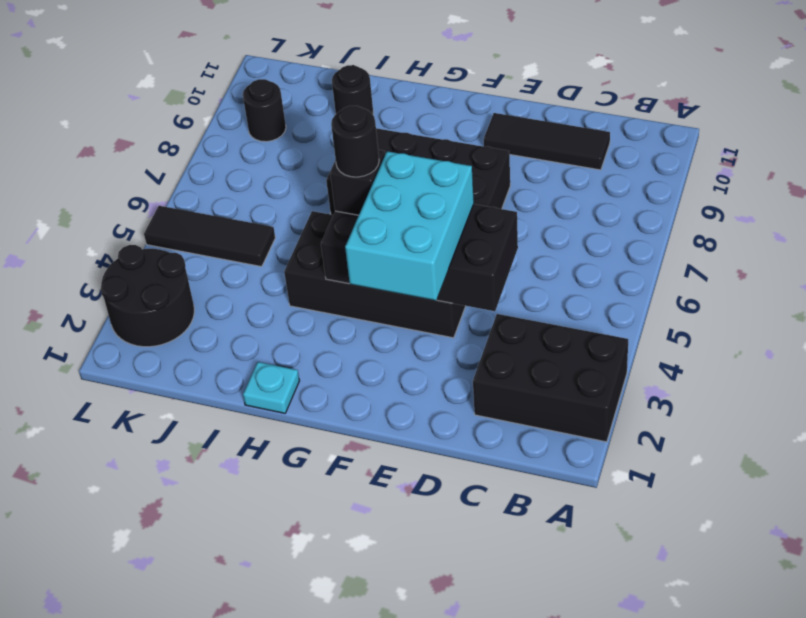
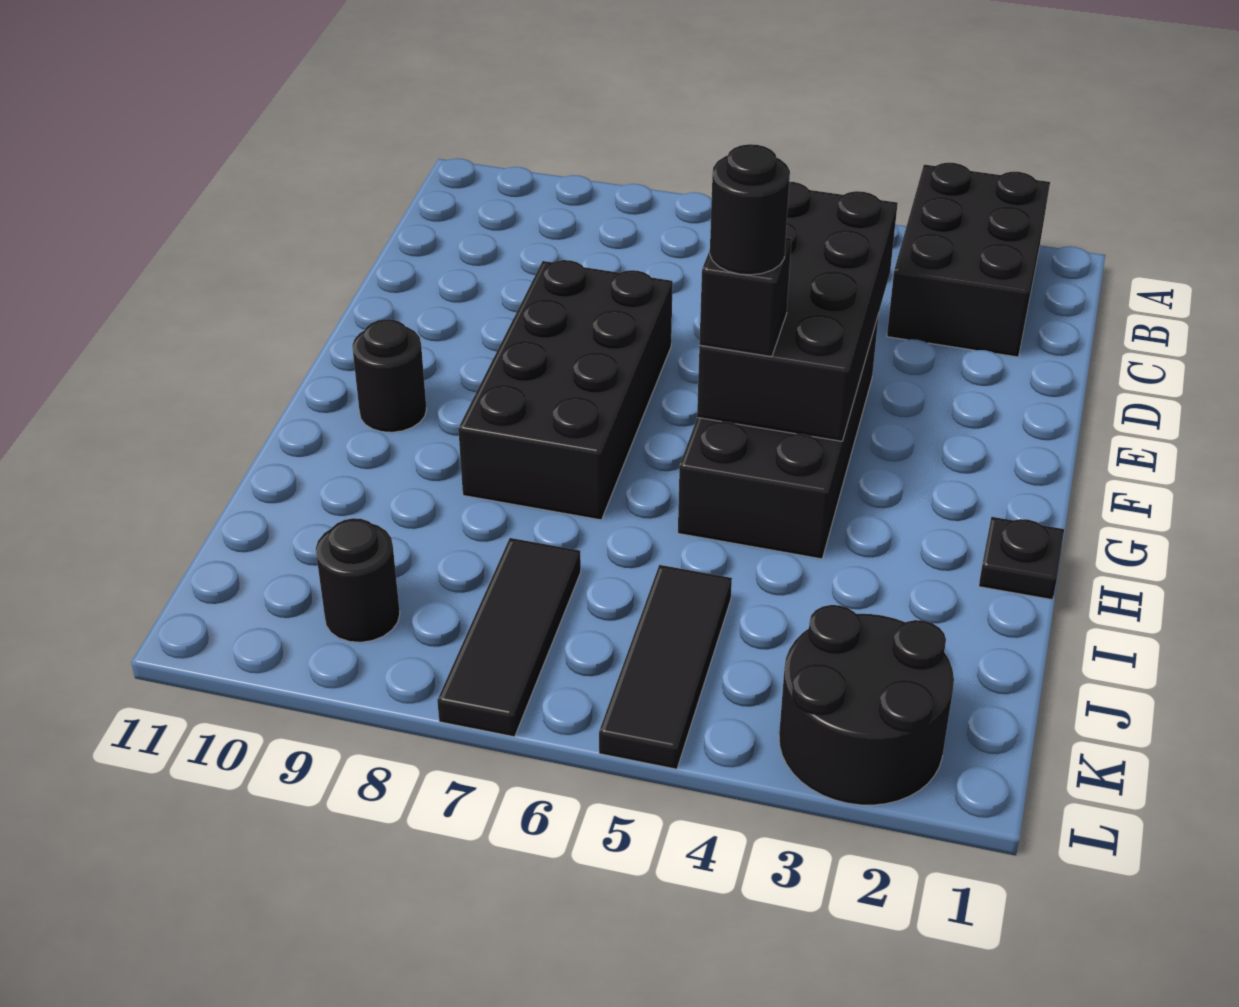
black tile C10:E10 level 1 -> black tile J7:L7 level 1
cyan brick E3:F5 level 3 -> none
cyan plate H1 level 1 -> black plate H1 level 1
black round brick I10 level 1 -> black round brick G10 level 1

